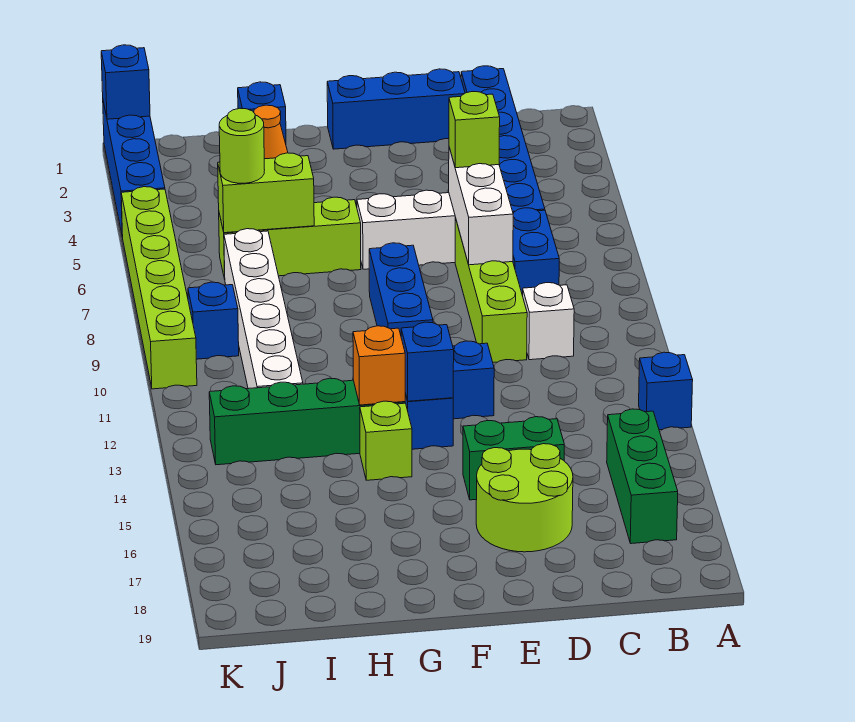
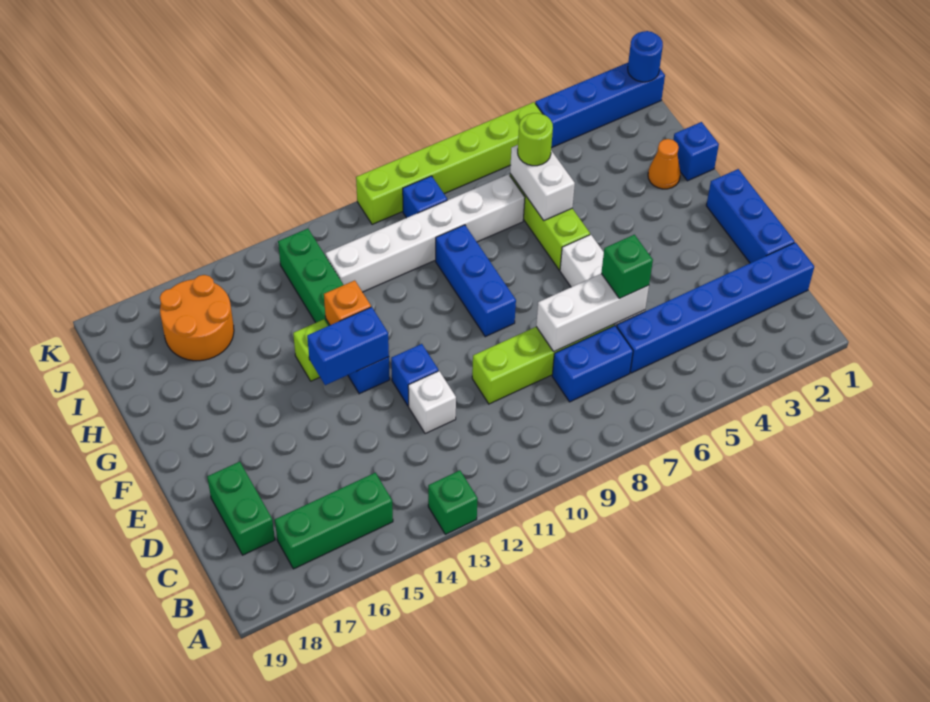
blue brick A13 level 1 -> green brick A13 level 1
white brick C10 level 1 -> white brick D12 level 1
lime brick D6 level 3 -> green brick D6 level 3
green brick D15:E15 level 1 -> green brick C18:D18 level 1
lime round brick D16:E17 level 1 -> none
blue brick F8:F10 level 1 -> blue brick F9:H9 level 1
blue brick F13 level 2 -> blue brick F13:F14 level 2
lime brick H6:I6 level 2 -> white brick H6:I6 level 2
none -> orange round brick I16:J17 level 1
blue brick K1 level 2 -> blue round brick K1 level 2

